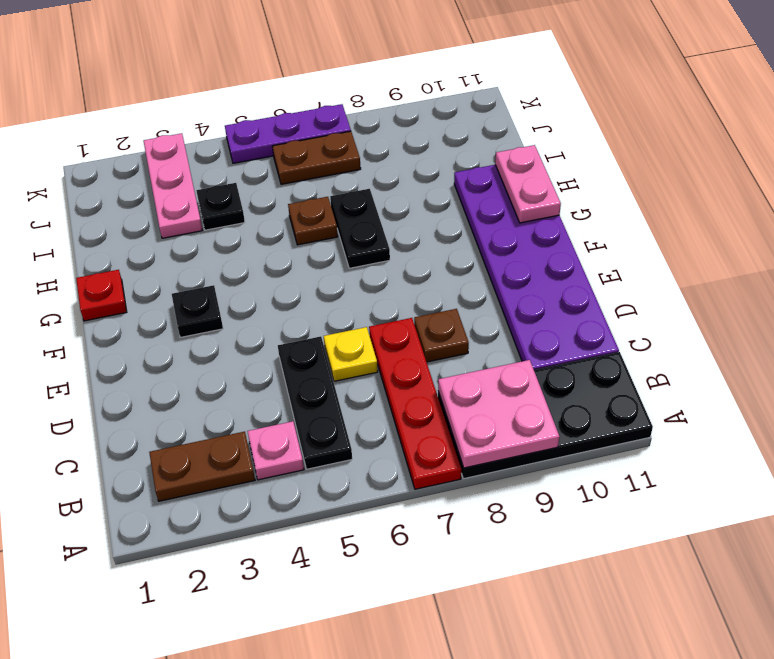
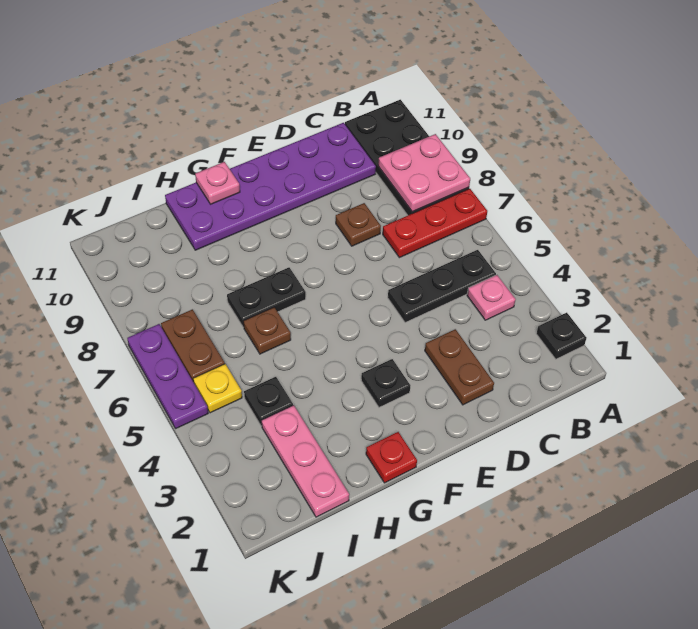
none -> black plate A2 level 1
red plate A7:D7 level 1 -> red plate A7:C7 level 1
brown plate B2:B3 level 1 -> brown plate D2:D3 level 1
yellow plate D6 level 1 -> yellow plate J5 level 1
pink plate G11:H11 level 2 -> pink plate G11 level 2
pink plate I3:K3 level 1 -> pink plate I1:I3 level 1

